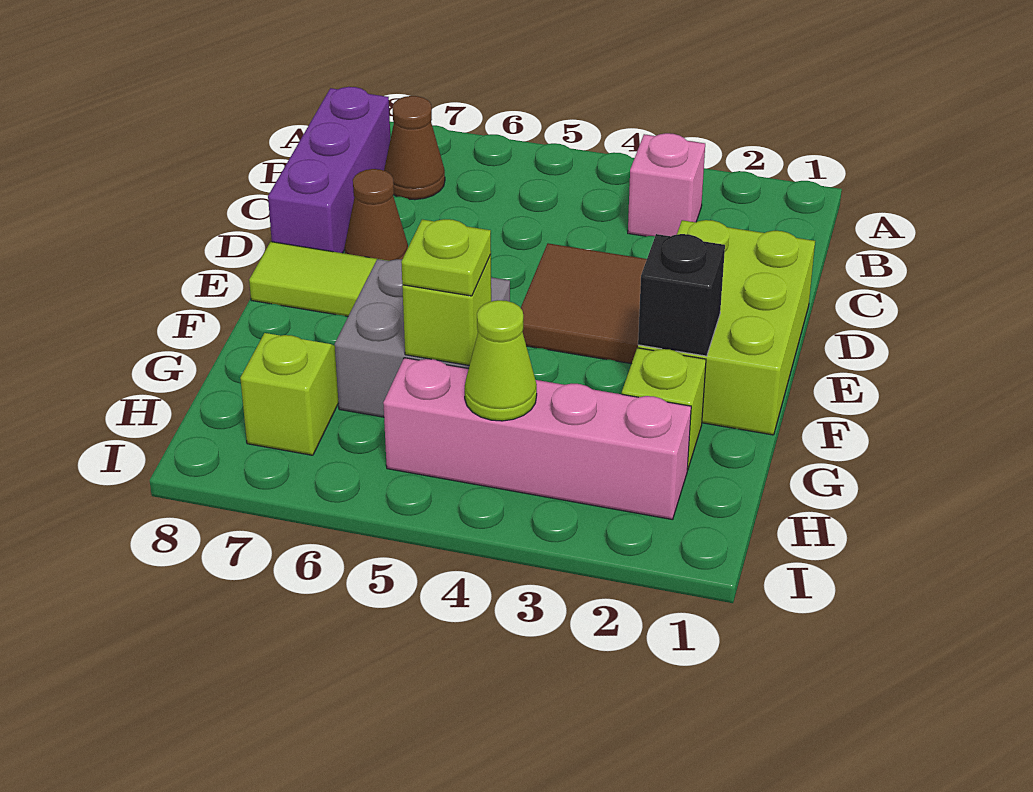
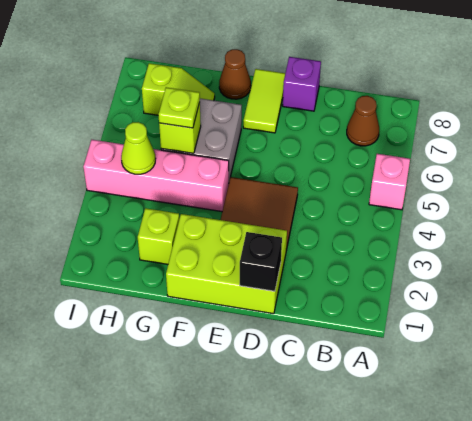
pink brick B3 level 1 -> pink brick A5 level 1
purple brick B8:D8 level 1 -> purple brick D8 level 1
brown cone D7 level 1 -> brown cone F8 level 1
black brick F2 level 2 -> black brick D1 level 2
pink brick H2:H5 level 1 -> pink brick F4:I4 level 1

